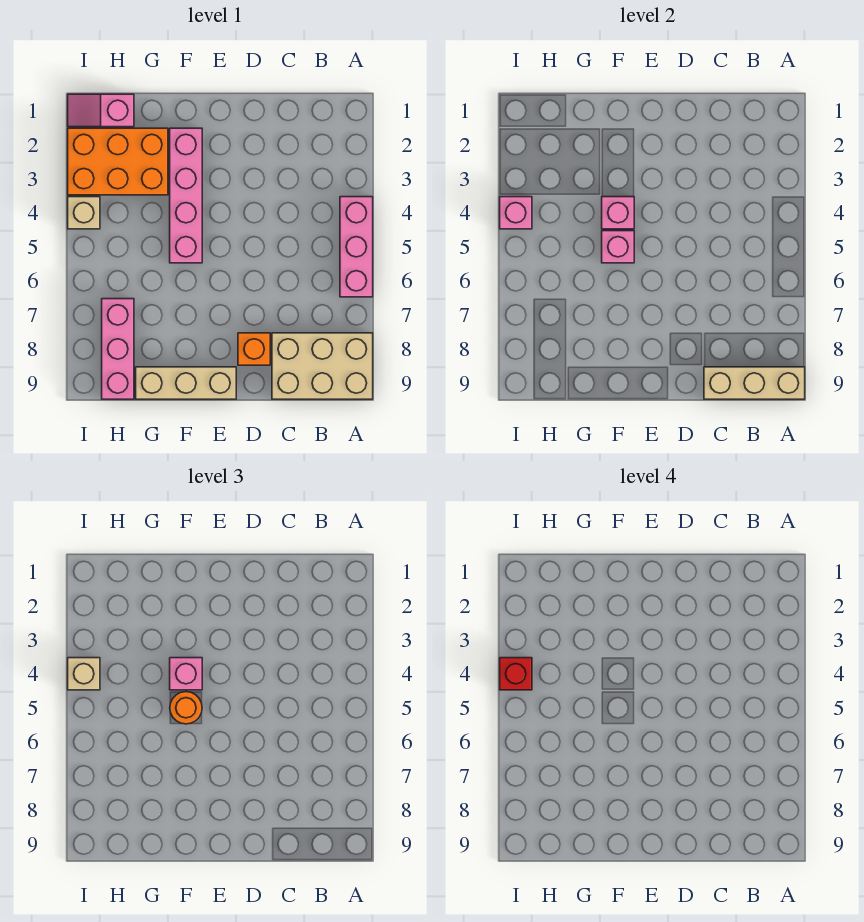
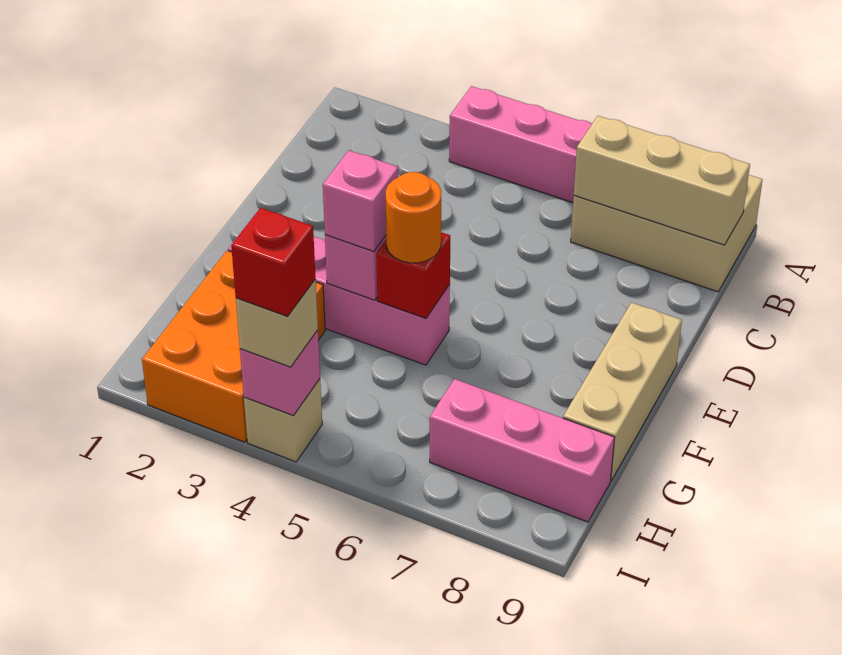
tan brick A8:C9 level 1 -> tan brick A7:B9 level 1
tan brick A9:C9 level 2 -> tan brick B7:B9 level 2
orange brick D8 level 1 -> none
pink brick F5 level 2 -> red brick F5 level 2
pink slope H1:I1 level 1 top H -> none

